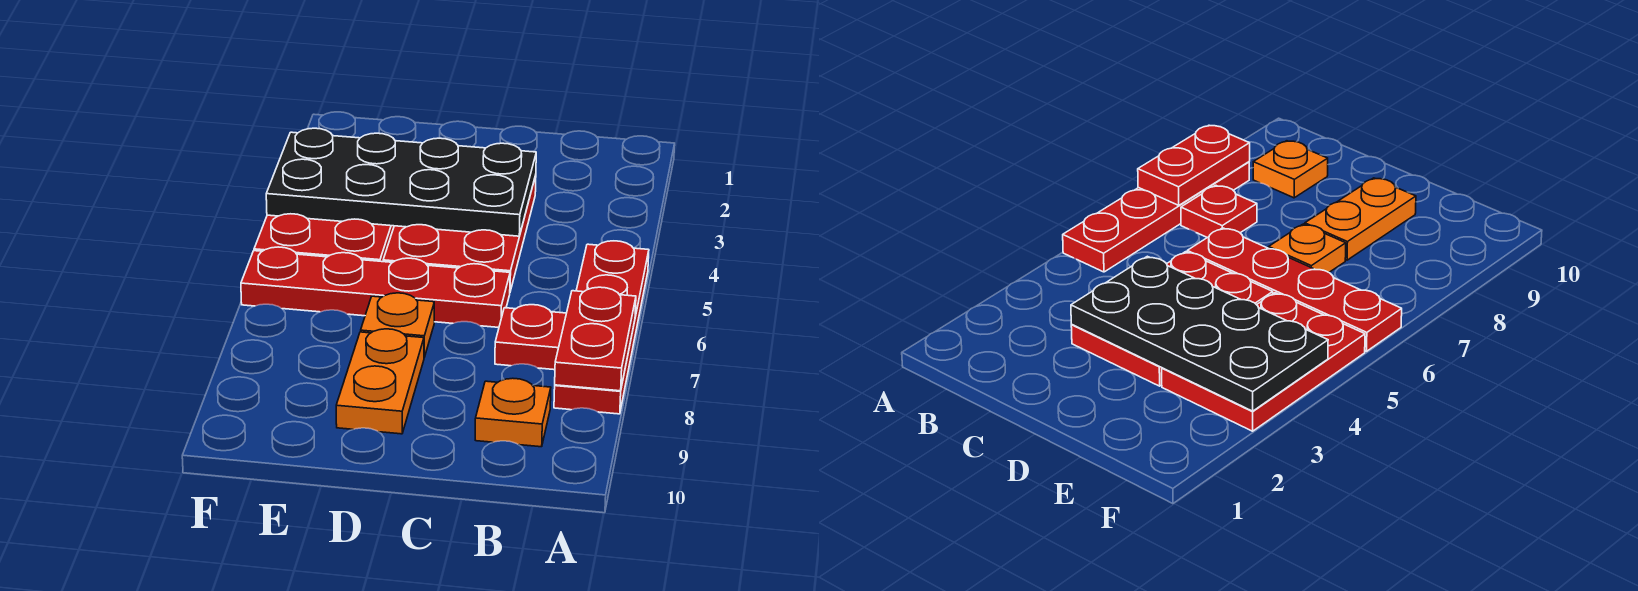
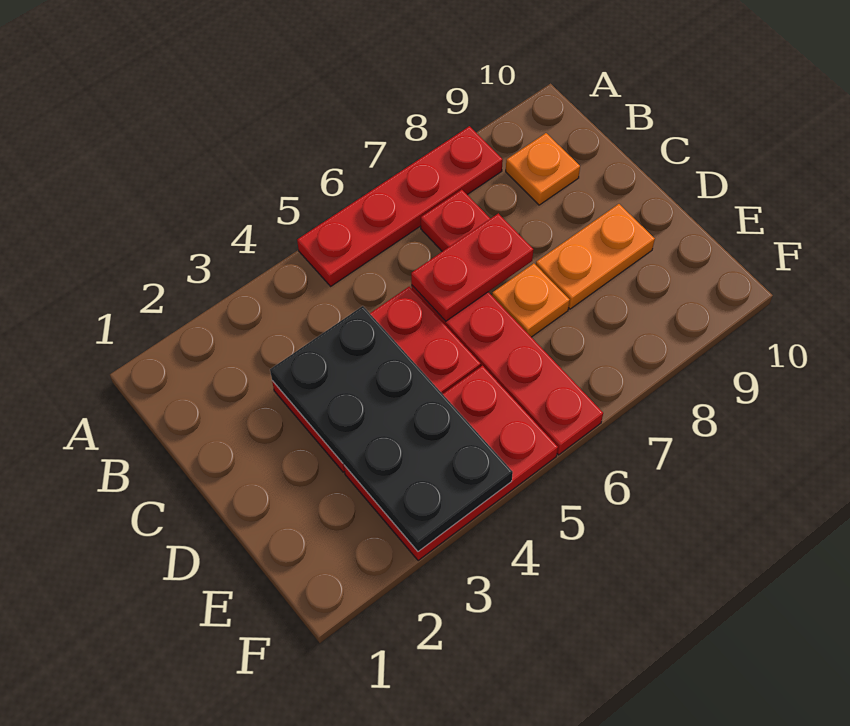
red plate A7:A8 level 2 -> red plate C6:C7 level 2

